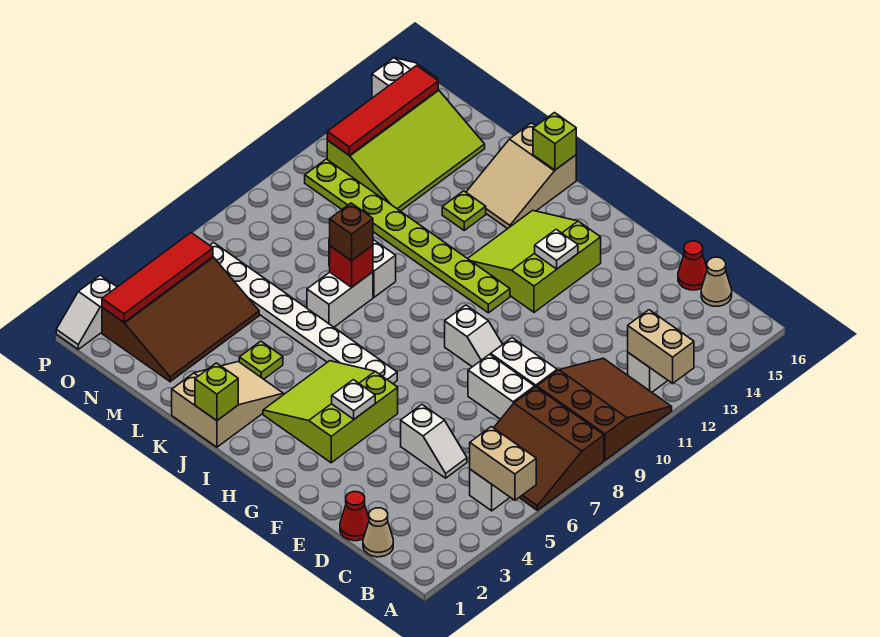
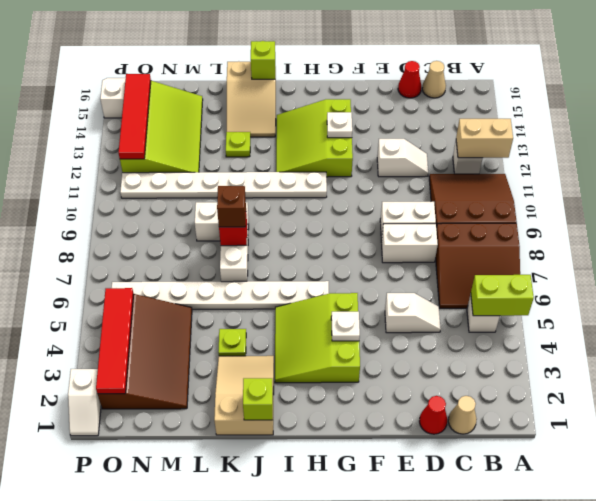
tan brick A5:B5 level 2 -> lime brick A5:B5 level 2
white slope F9:G9 level 1 top G -> white slope D12:E12 level 1 top E
lime plate H11:O11 level 1 -> white plate H11:O11 level 1

